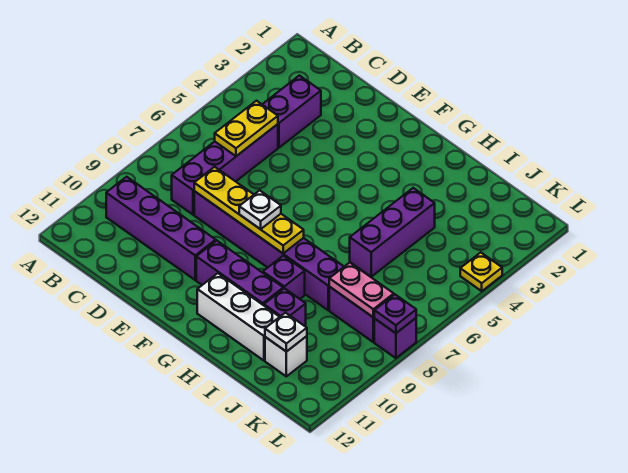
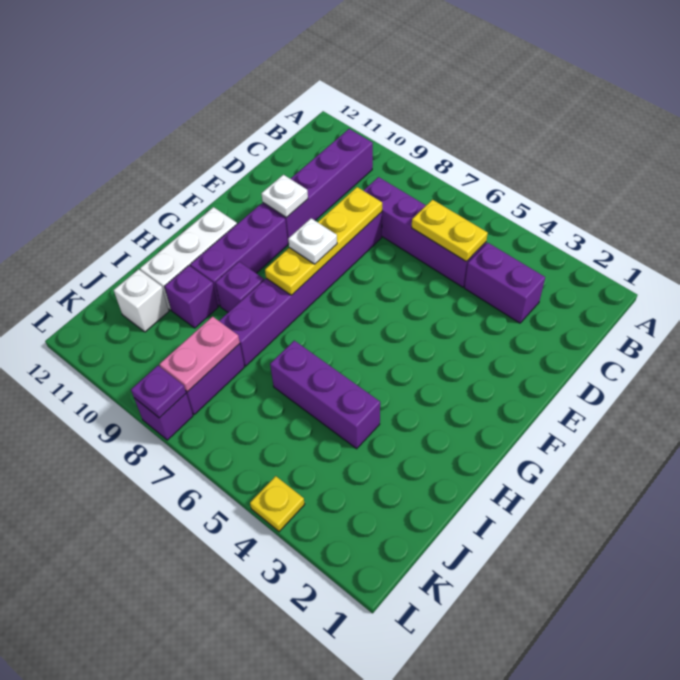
white plate J11 level 2 -> white plate E10 level 2

